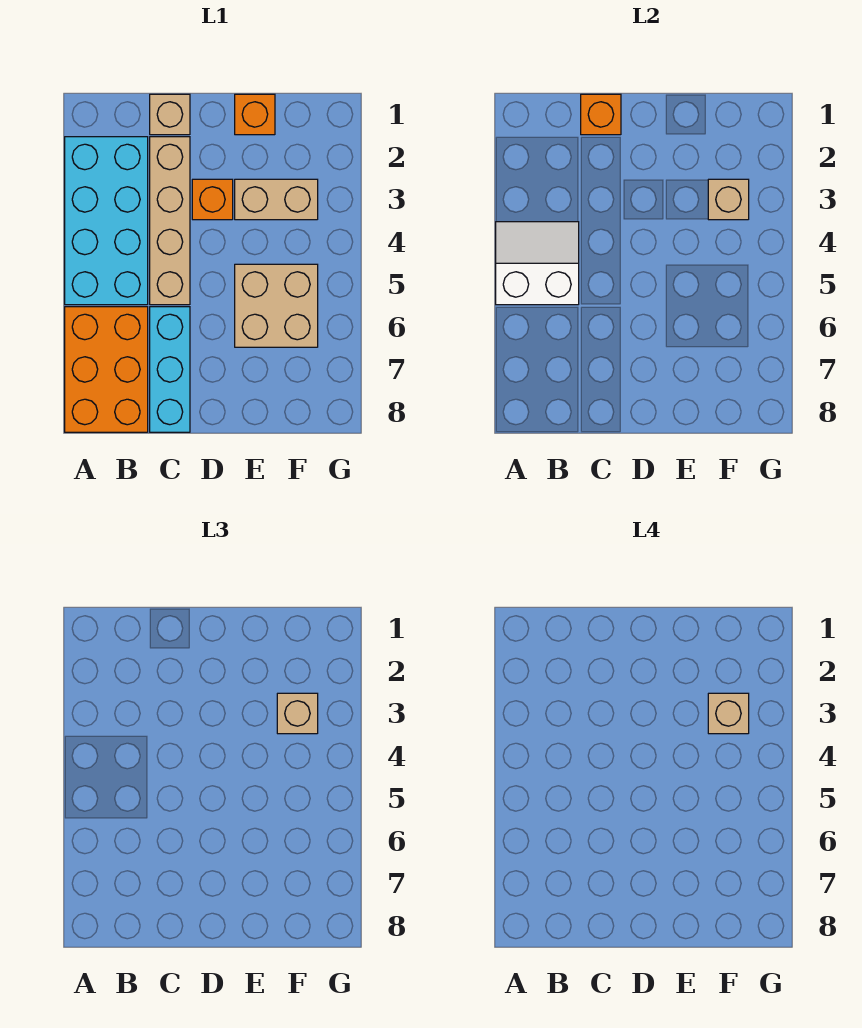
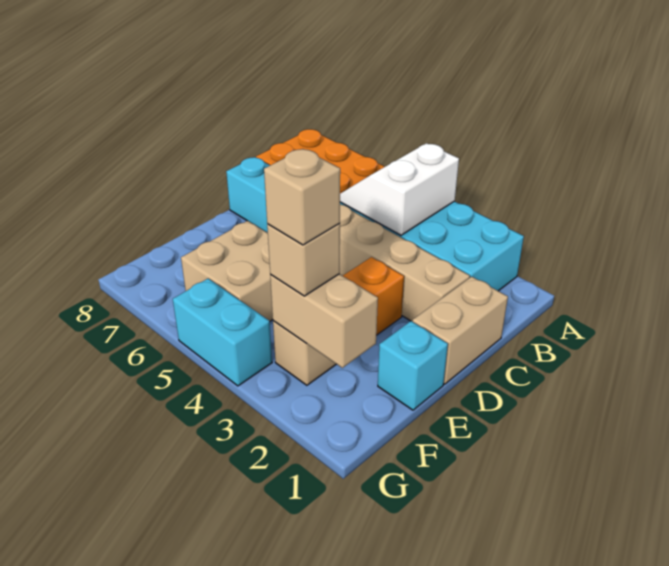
white slope A4:B5 level 2 top 5 -> white slope A4:B5 level 2 top 4
tan brick C1 level 1 -> tan brick C1:D1 level 1
orange brick C1 level 2 -> none
orange brick E1 level 1 -> cyan brick E1 level 1
tan brick F3 level 2 -> tan brick F2:F3 level 2
none -> cyan brick G4:G5 level 1

